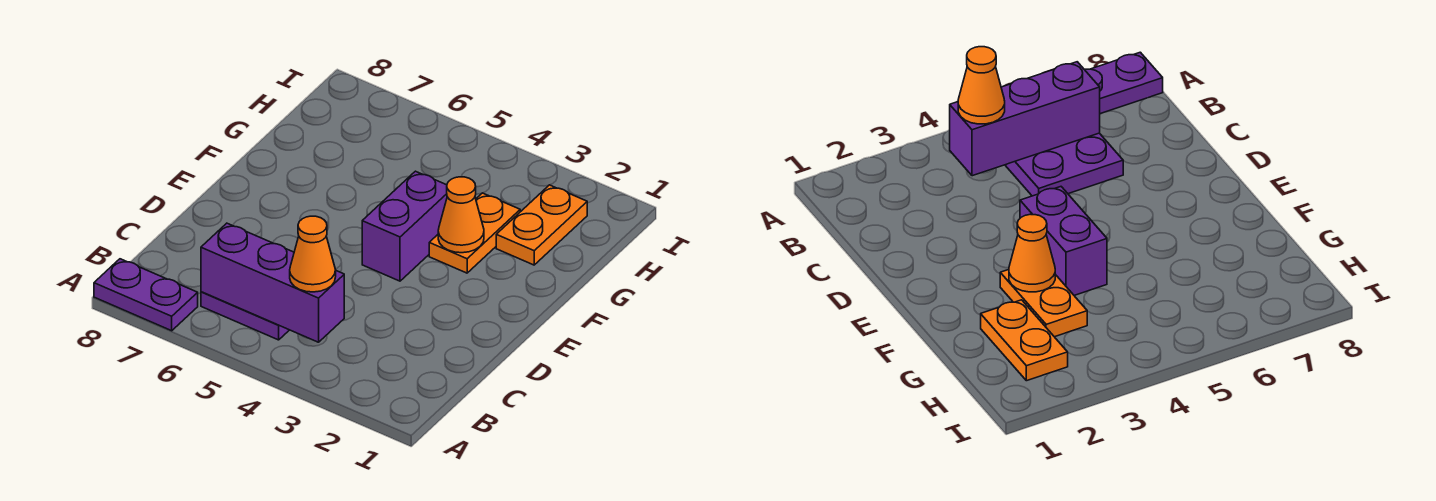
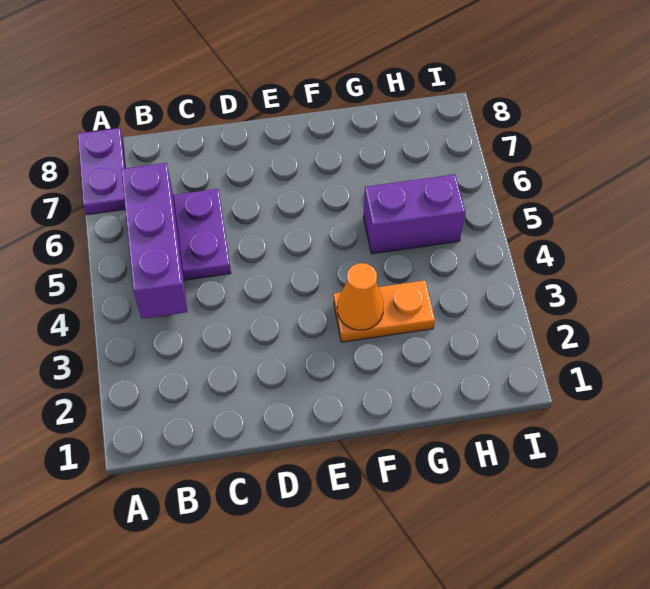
orange cone B4 level 3 -> none
purple brick E4:F4 level 1 -> purple brick G5:H5 level 1
orange plate G2:H2 level 1 -> none

